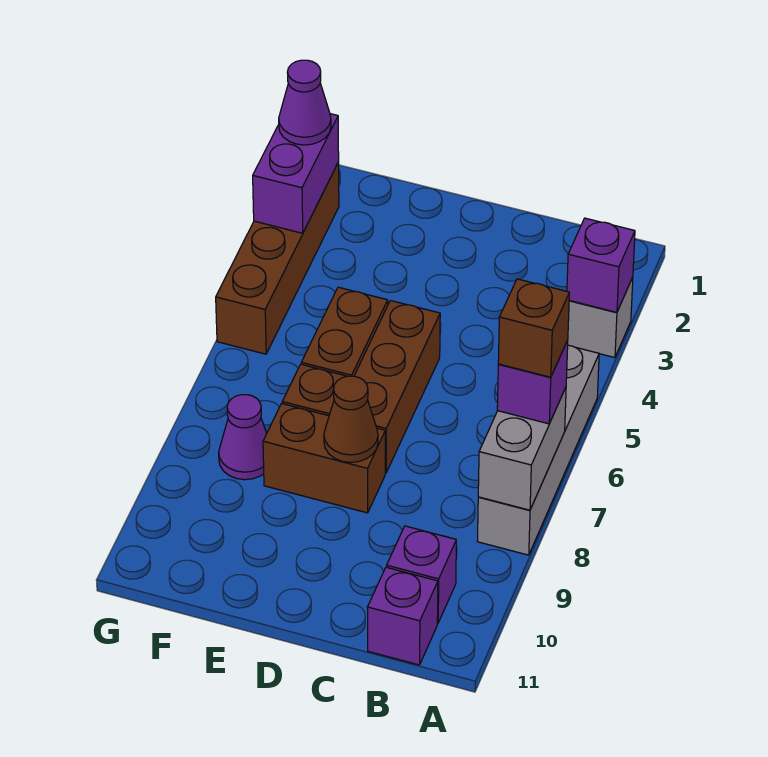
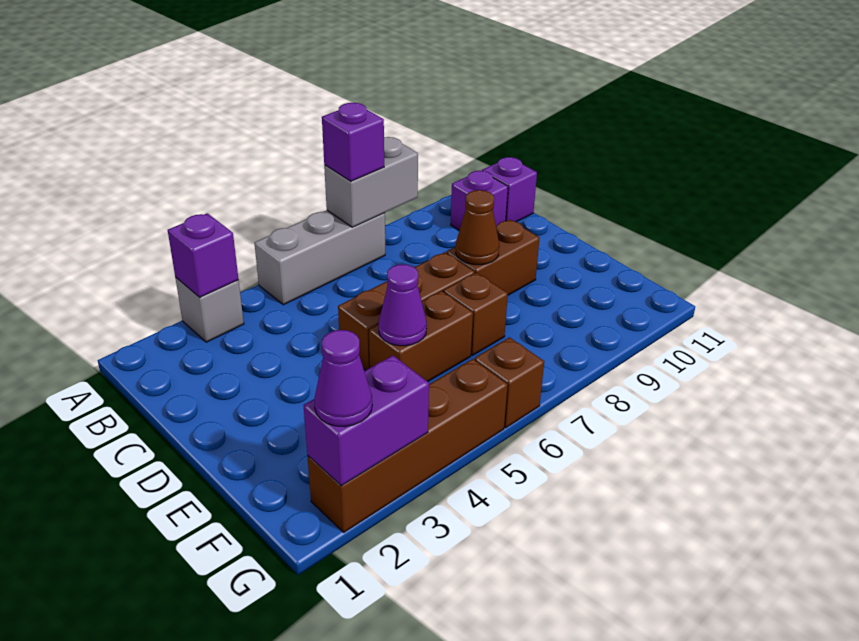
grey brick A5:A8 level 1 -> grey brick A5:A7 level 1
brown brick A7 level 4 -> brown brick G6 level 1
brown brick D8:E8 level 1 -> brown brick D8:D9 level 1
purple cone F8 level 1 -> purple cone E5 level 2

